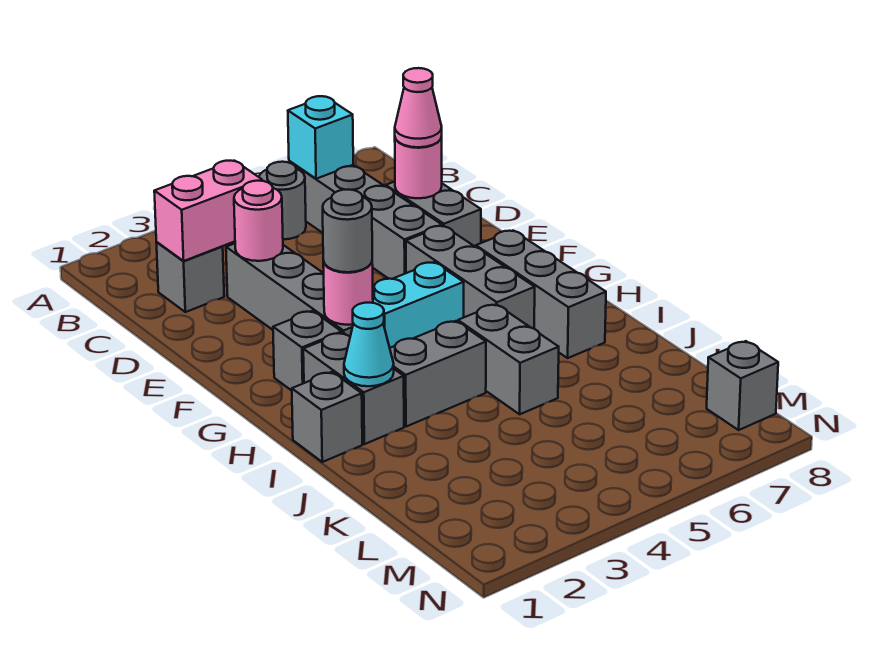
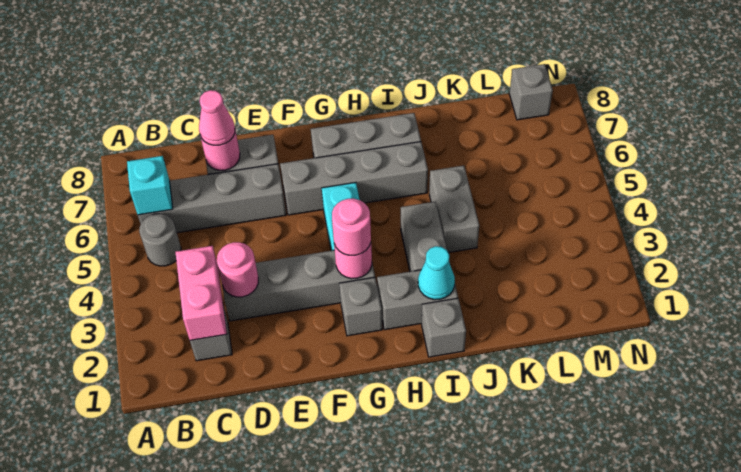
grey brick F6:H6 level 1 -> grey brick F6:I6 level 1
grey round brick G3 level 3 -> pink round brick G3 level 3
grey brick I5:J5 level 1 -> grey brick J4:J5 level 1

